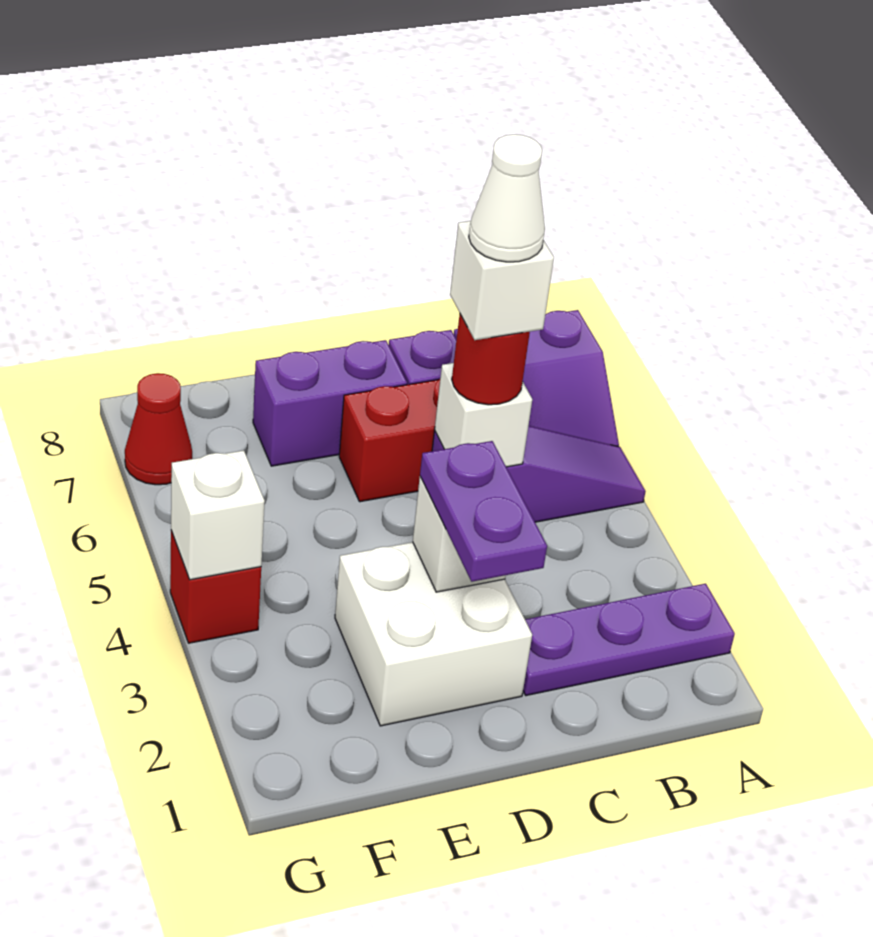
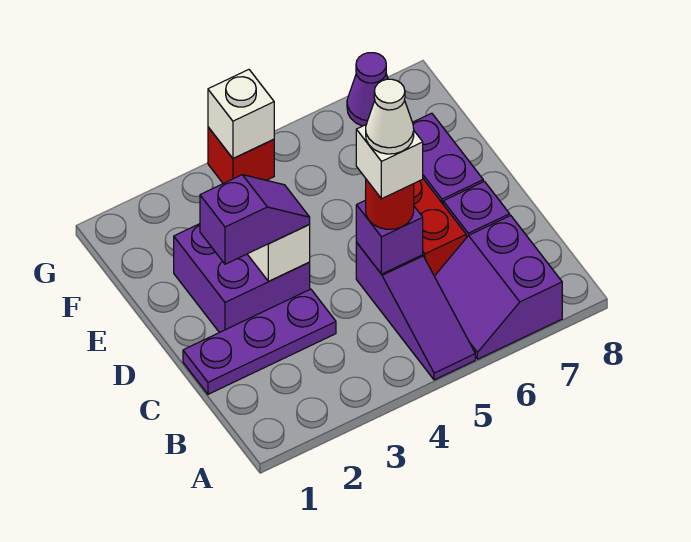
purple plate A2:C2 level 1 -> purple plate C1:C3 level 1
white brick C5 level 2 -> purple brick C5 level 2
white brick D2:E3 level 1 -> purple brick D2:E3 level 1
purple plate D2:D3 level 3 -> purple slope D2:D3 level 3 top 2
red cone G7 level 1 -> purple cone G7 level 1

